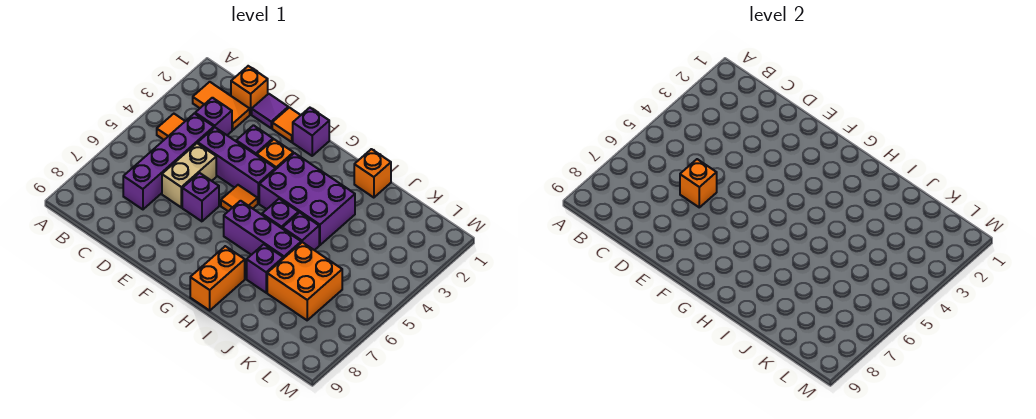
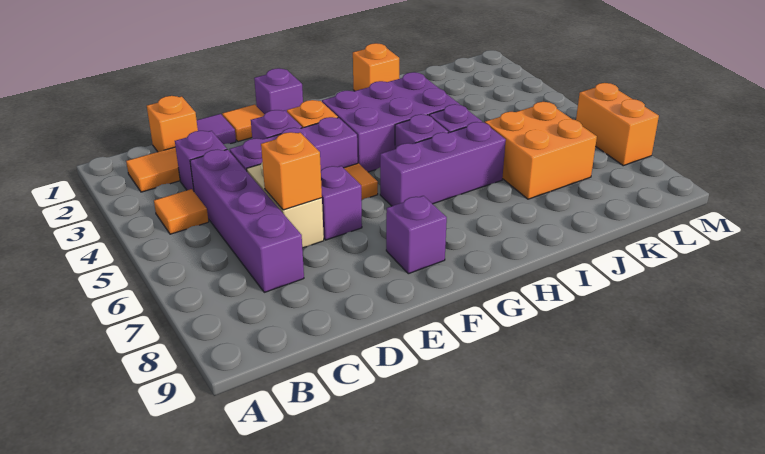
orange brick H8:H9 level 1 -> orange brick M6:M7 level 1
purple brick I7 level 1 -> purple brick F8 level 1

